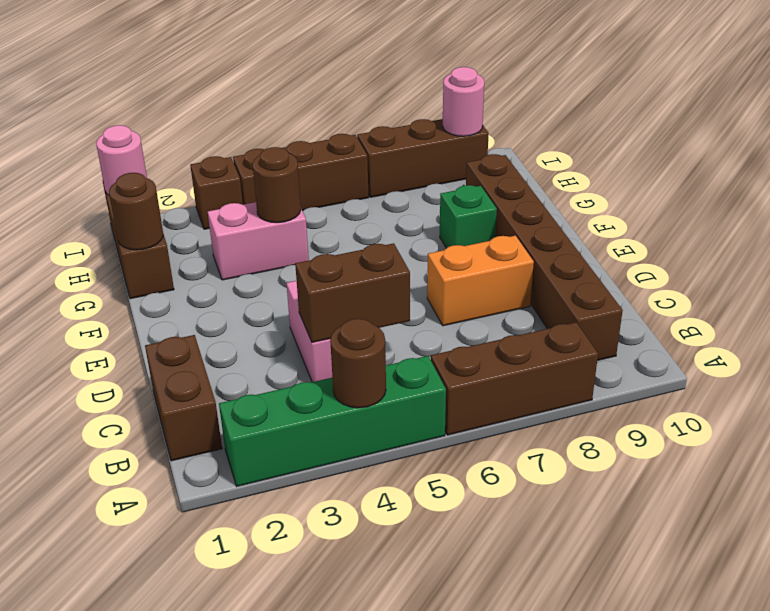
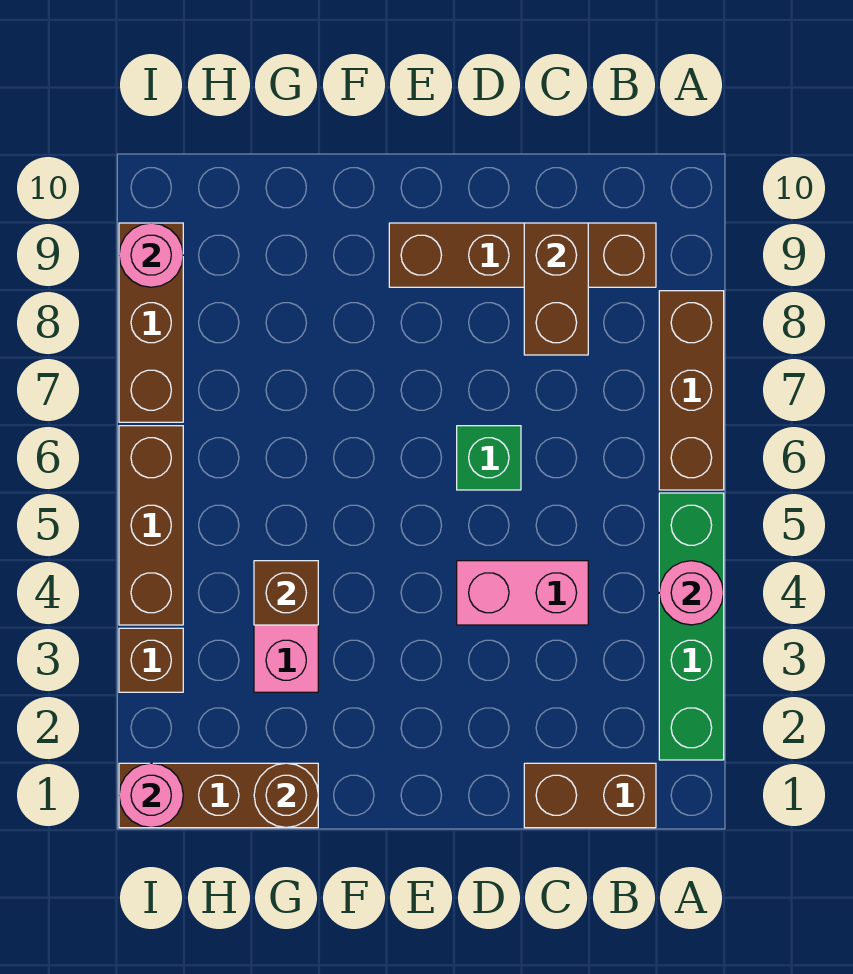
brown round brick A4 level 2 -> pink round brick A4 level 2
brown brick B9:G9 level 1 -> brown brick B9:E9 level 1
brown brick C4:C5 level 2 -> brown brick C8:C9 level 2
orange brick D7:D8 level 1 -> none
green brick F8 level 1 -> green brick D6 level 1
brown round brick G4 level 2 -> brown brick G4 level 2

